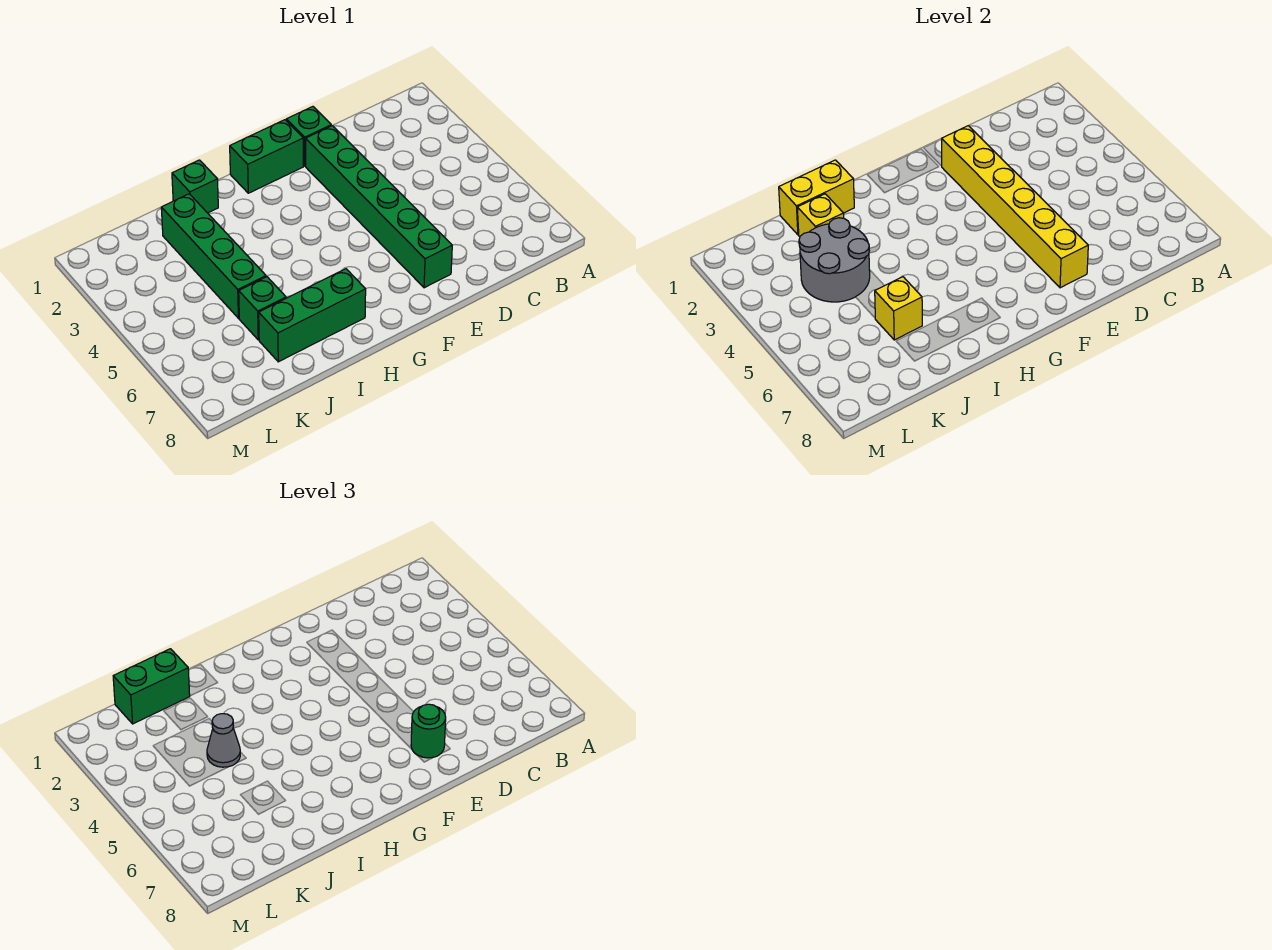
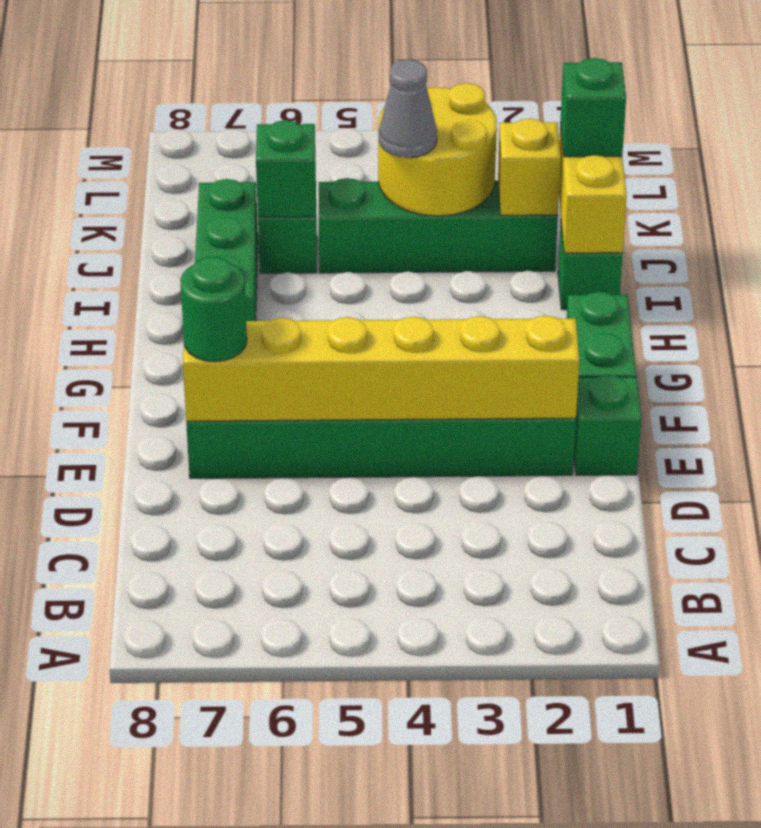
green brick J1:K1 level 3 -> green brick J1 level 3
grey round brick J3:K4 level 2 -> yellow round brick J3:K4 level 2
yellow brick J6 level 2 -> green brick J6 level 2

